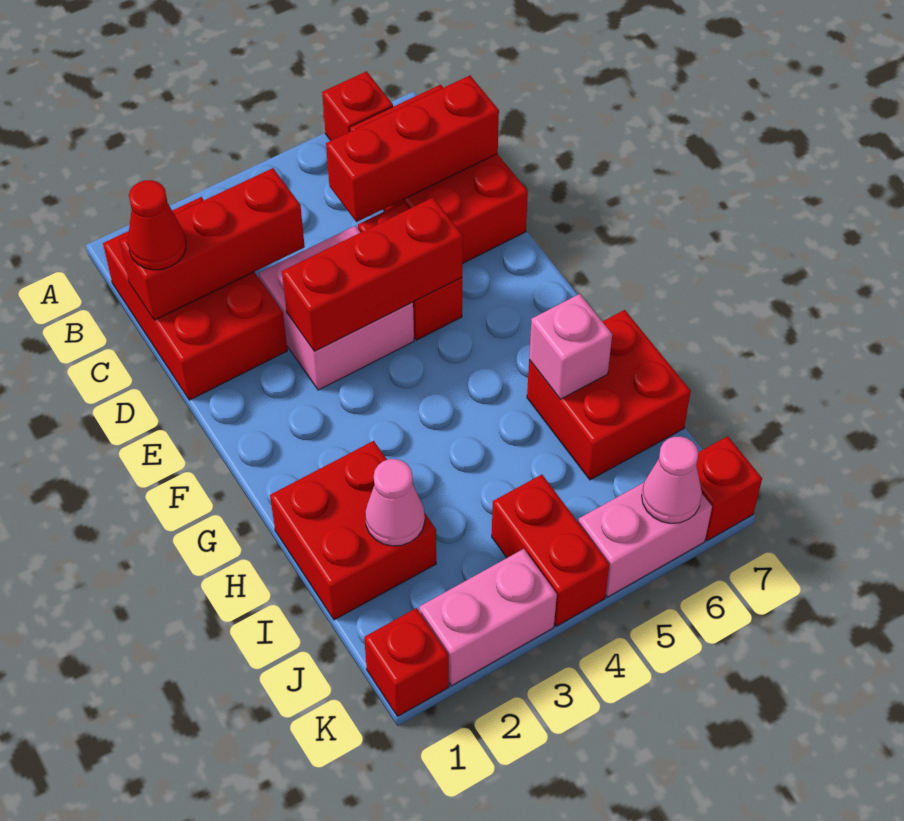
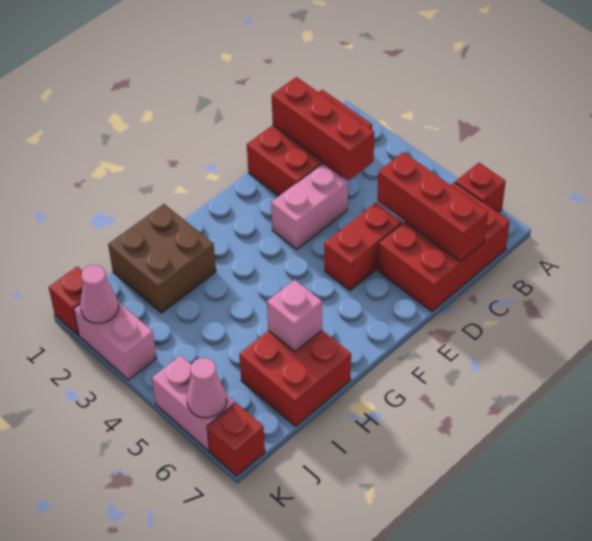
red cone C1 level 3 -> none
pink brick D3:E4 level 1 -> pink brick D3:E3 level 1
red brick E3:E5 level 2 -> none
red brick H1:I2 level 1 -> brown brick H1:I2 level 1
pink cone I2 level 2 -> pink cone K2 level 2
red brick J4:K4 level 1 -> none

